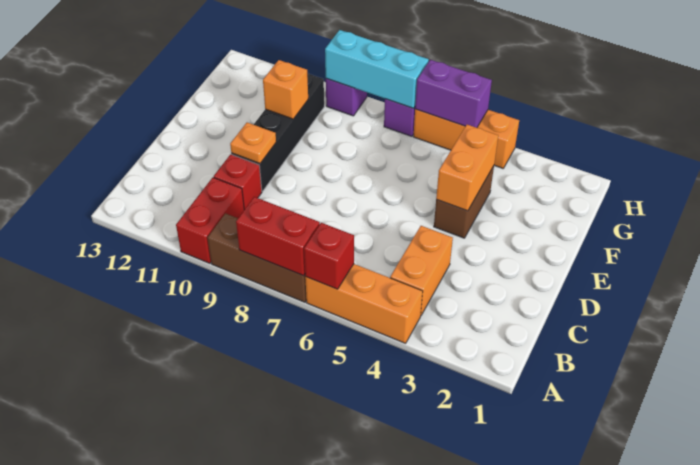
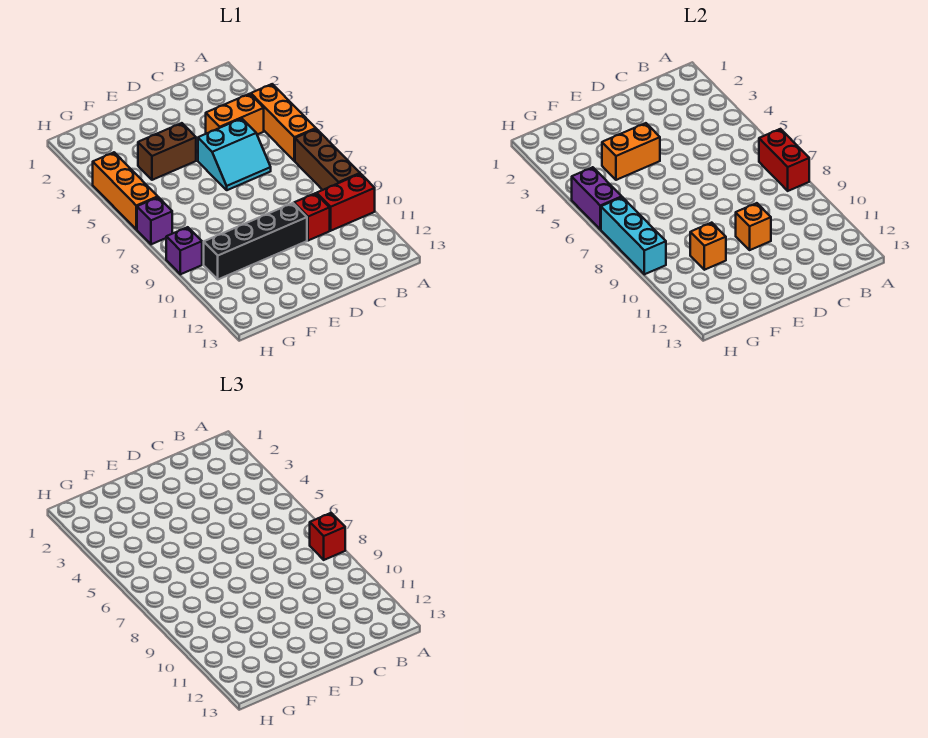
red brick A6 level 2 -> red brick A8 level 3
none -> cyan slope C5:D6 level 1 top 5
orange plate D10 level 2 -> orange brick D10 level 2

